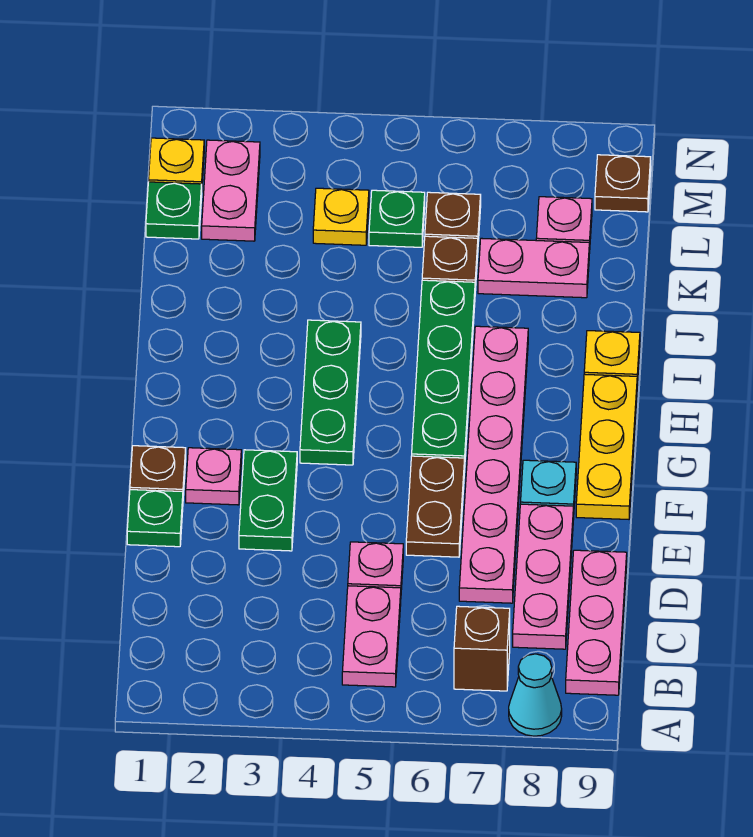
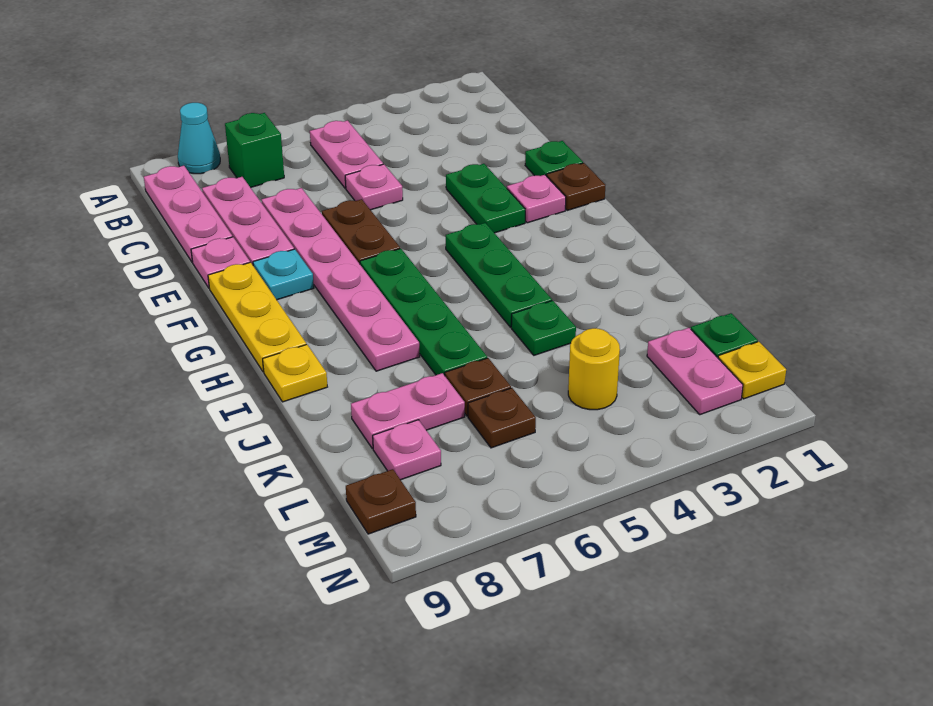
brown brick B7 level 1 -> green brick B7 level 1
none -> pink plate E9 level 1
yellow plate L4 level 1 -> yellow round brick L4 level 1
green plate L5 level 1 -> green plate J4 level 1

